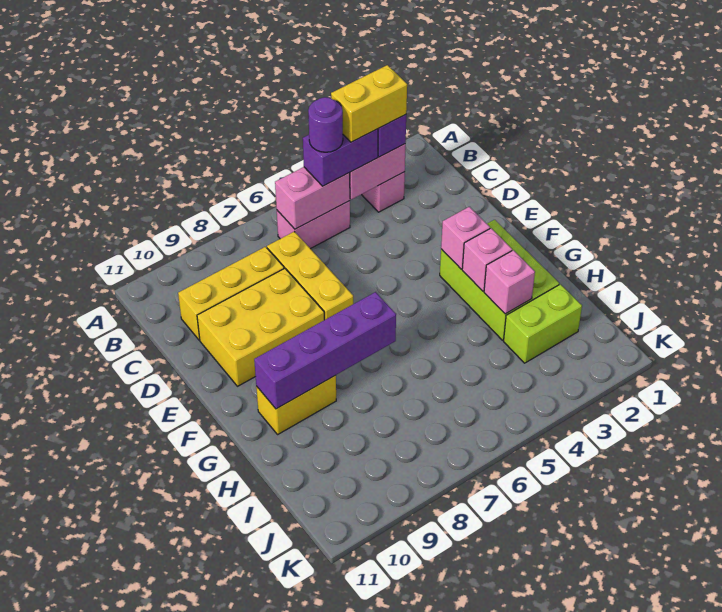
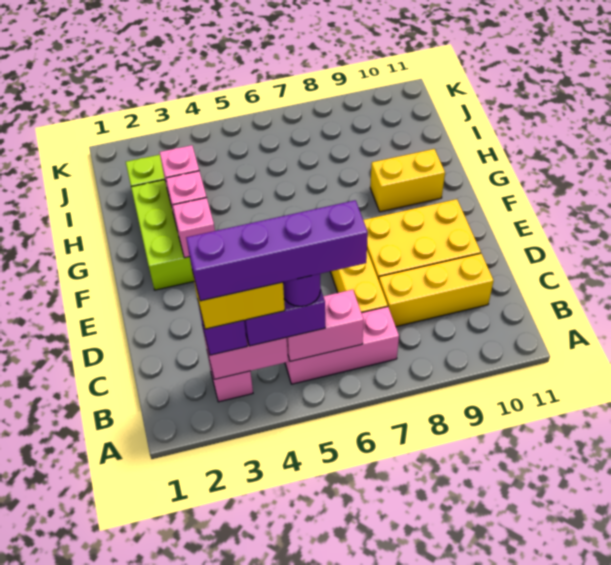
pink brick B5:B6 level 1 -> pink brick B5:B7 level 1
purple brick G7:G10 level 2 -> purple brick B3:B6 level 5

